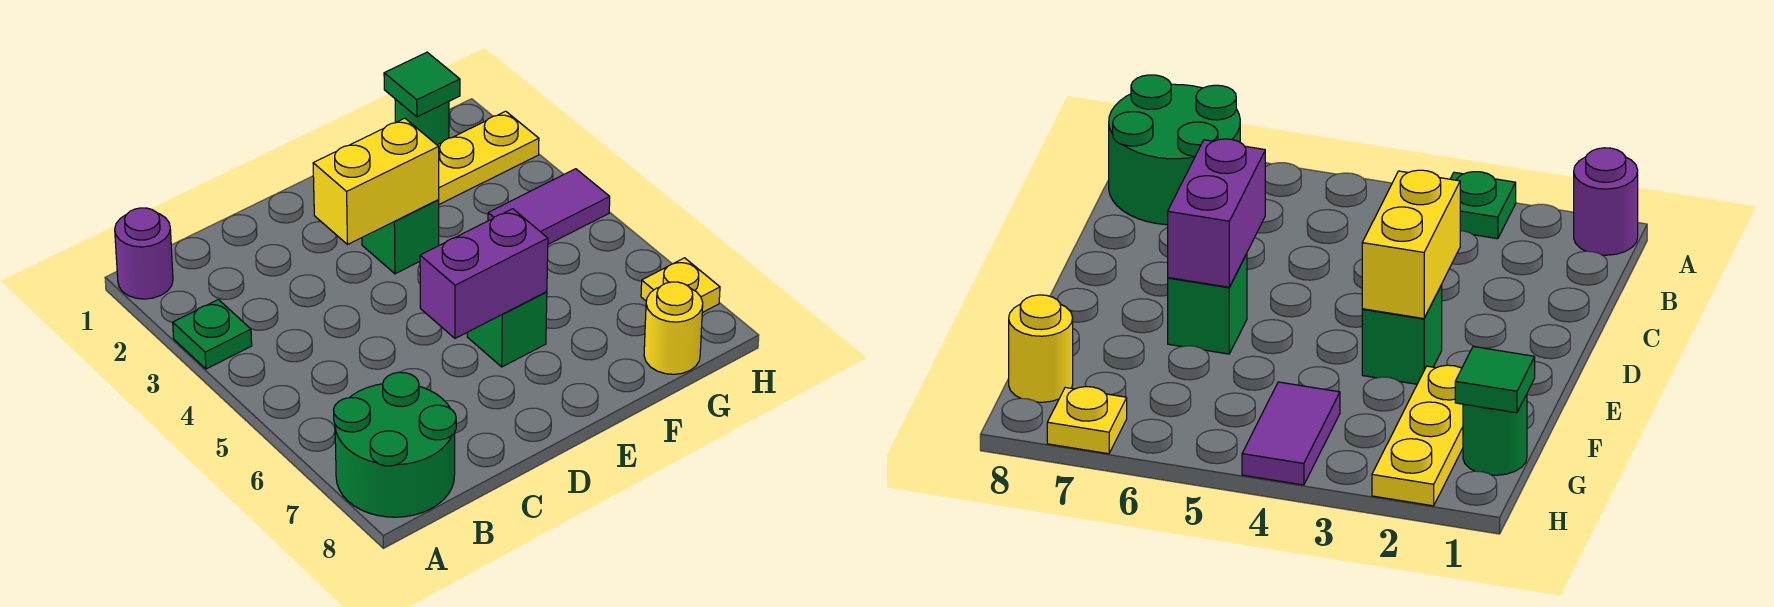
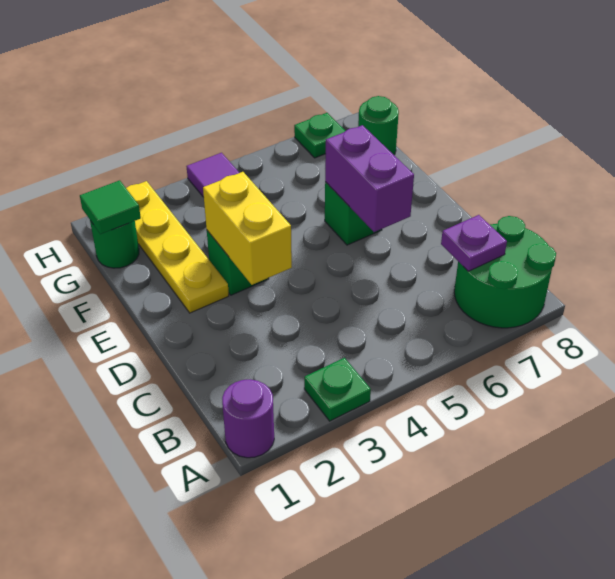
none -> purple plate B7 level 2
yellow plate F2:H2 level 1 -> yellow plate E2:H2 level 1
yellow round brick G8 level 1 -> green round brick G8 level 1
yellow plate H7 level 1 -> green plate H7 level 1

